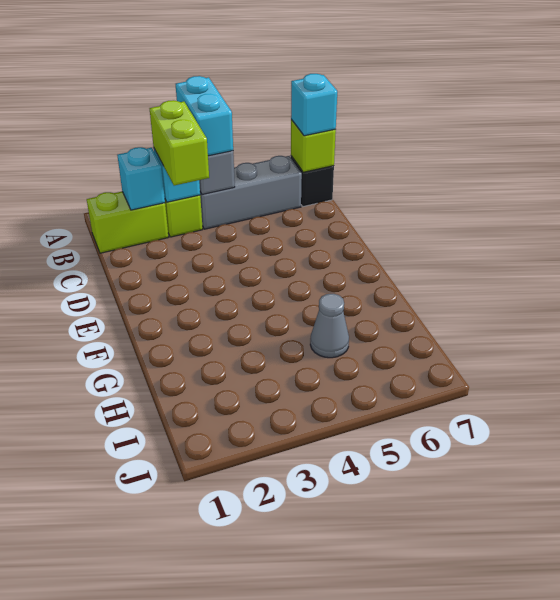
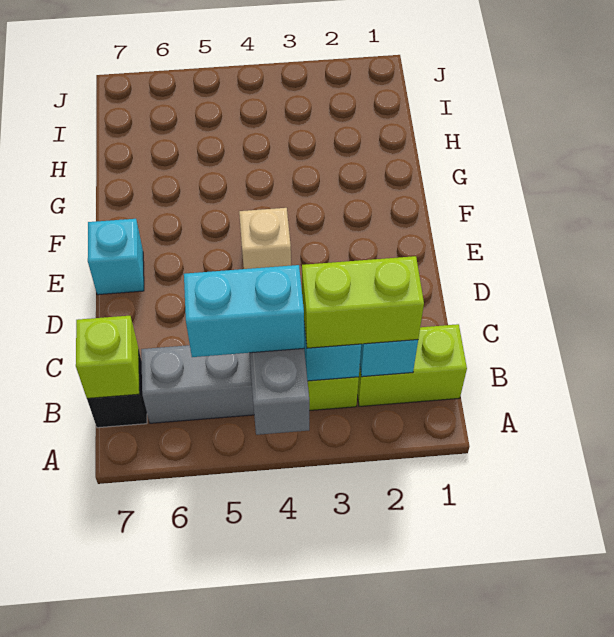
cyan brick A4:B4 level 3 -> cyan brick B4:B5 level 3
lime brick B3:C3 level 3 -> lime brick B2:B3 level 3
cyan brick B7 level 3 -> cyan brick E7 level 1
none -> tan brick E4 level 1
grey cone H5 level 1 -> none

